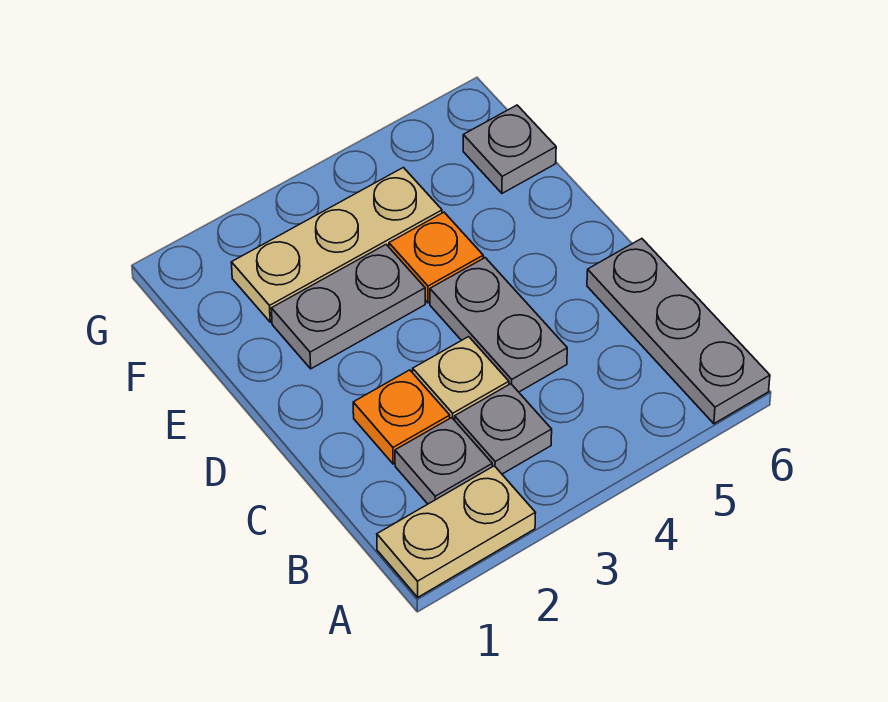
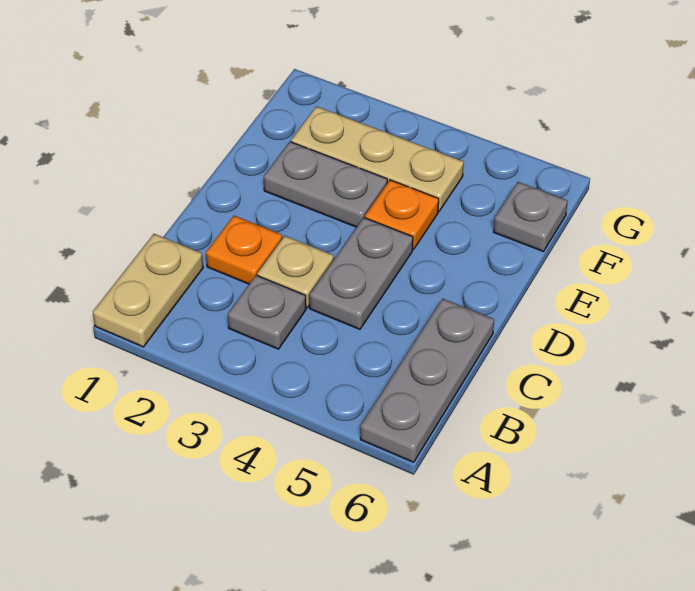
tan plate A1:A2 level 1 -> tan plate A1:B1 level 1
grey plate B2 level 1 -> none

